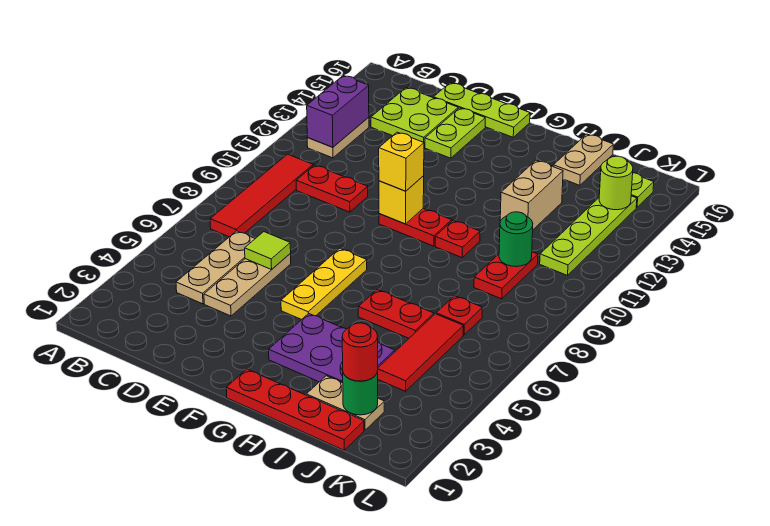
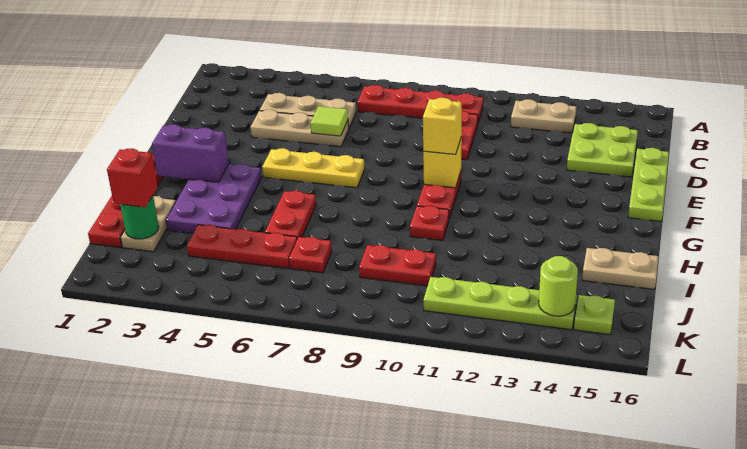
red tile B7:B10 level 1 -> red plate B7:B10 level 1
purple brick B12:B13 level 2 -> purple brick G2:G3 level 2
lime plate E14:E15 level 1 -> none
tan brick I12:I13 level 1 -> none
red round brick J2 level 3 -> red brick J2 level 3
red tile J4:J6 level 1 -> red plate J4:J6 level 1
green round brick J10 level 2 -> none

